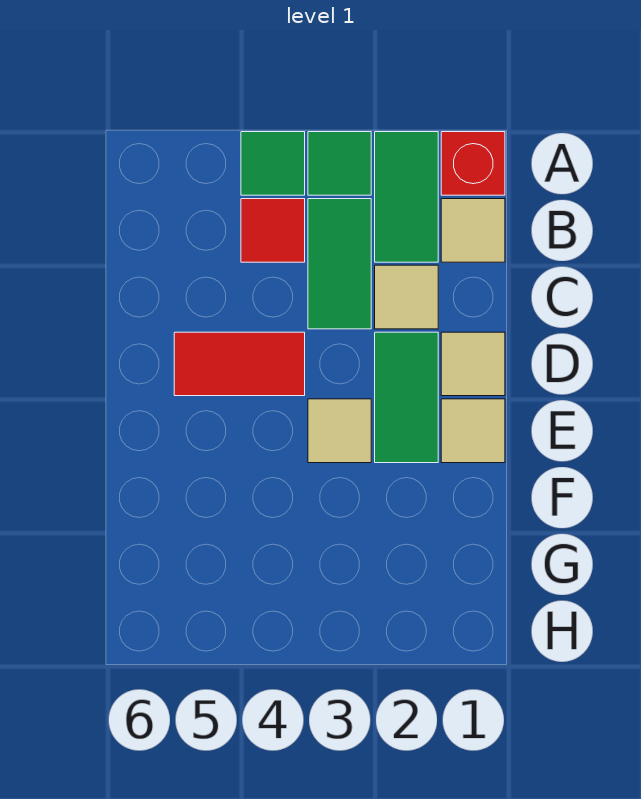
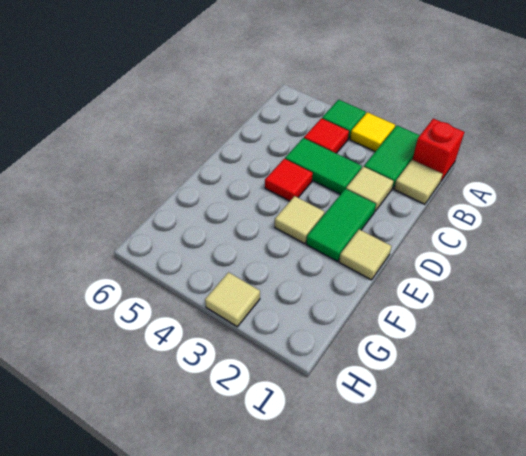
green tile A3 level 1 -> yellow tile A3 level 1
green tile B3:C3 level 1 -> green tile C3:C4 level 1
tan tile D1 level 1 -> tan tile H3 level 1
red tile D4:D5 level 1 -> red tile D4 level 1

